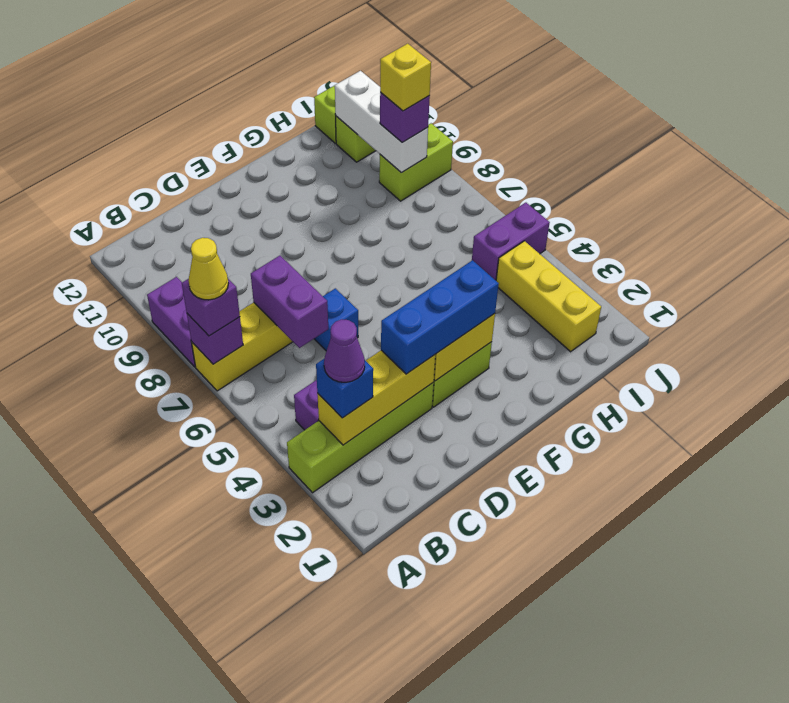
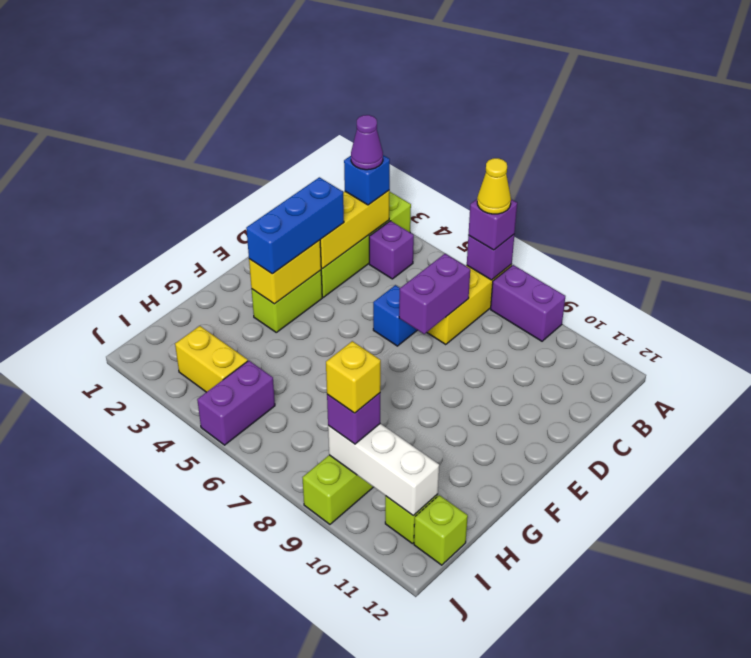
purple brick C6:C7 level 2 -> purple brick C7:D7 level 2
yellow brick I2:I4 level 1 -> yellow brick I3:I4 level 1

